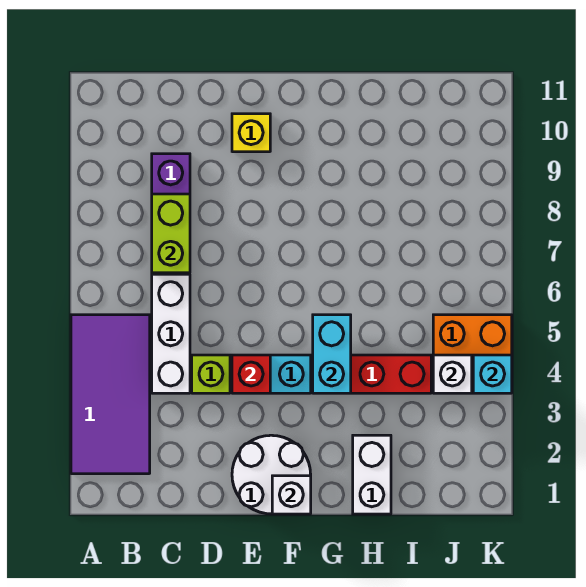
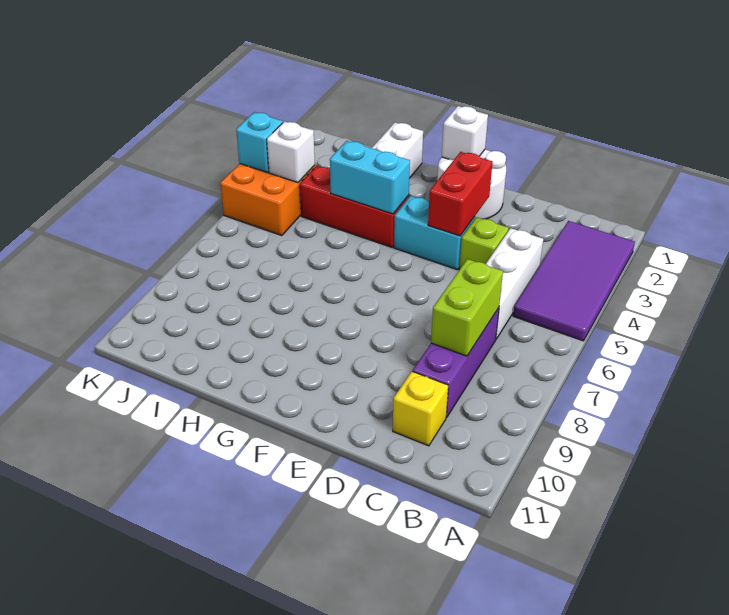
red brick E4 level 2 -> red brick E3:E4 level 2
yellow brick E10 level 1 -> yellow brick C10 level 1
cyan brick G4:G5 level 2 -> cyan brick G4:H4 level 2

